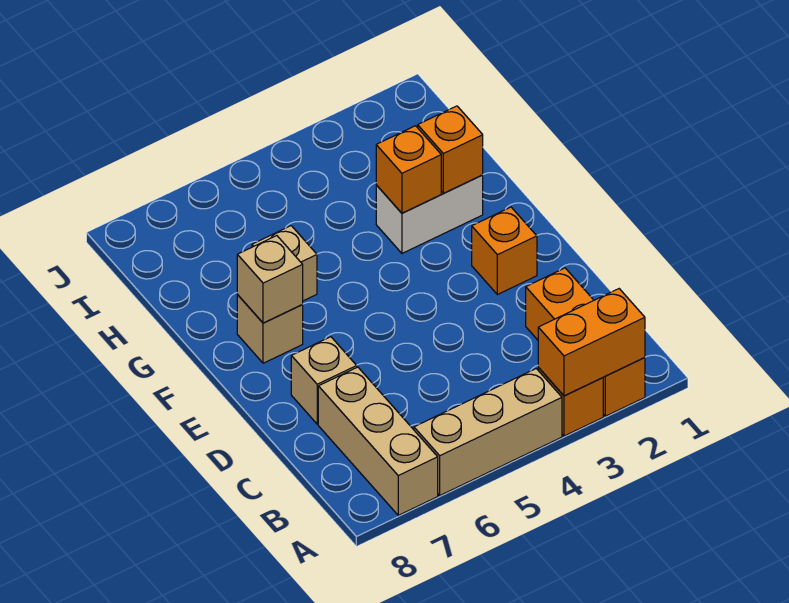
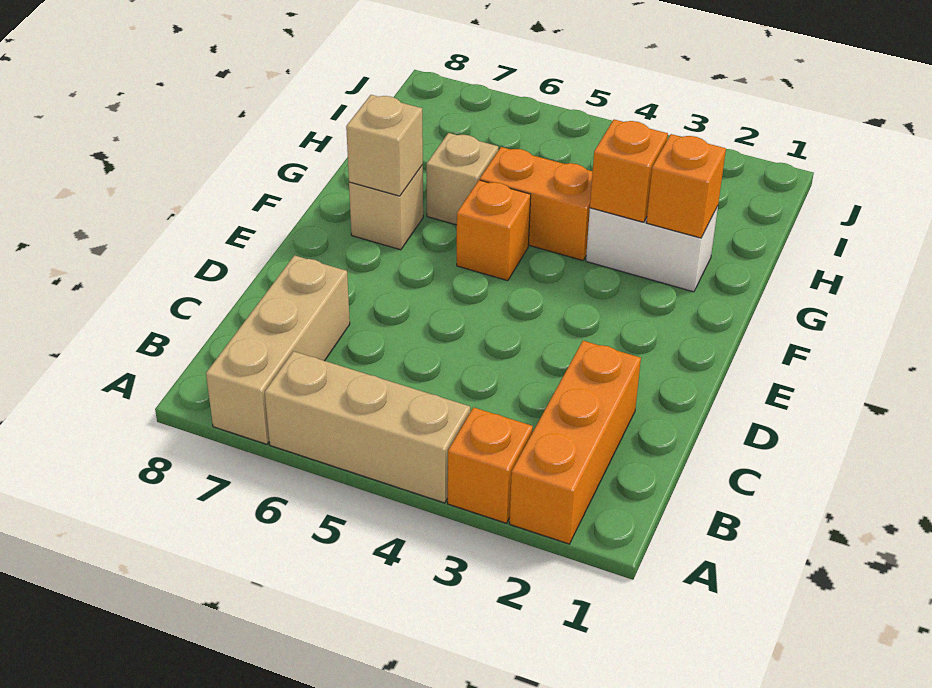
orange brick A2:A3 level 2 -> orange brick G4:G5 level 1
tan brick D7 level 1 -> none
orange brick E2 level 1 -> orange brick F5 level 1

